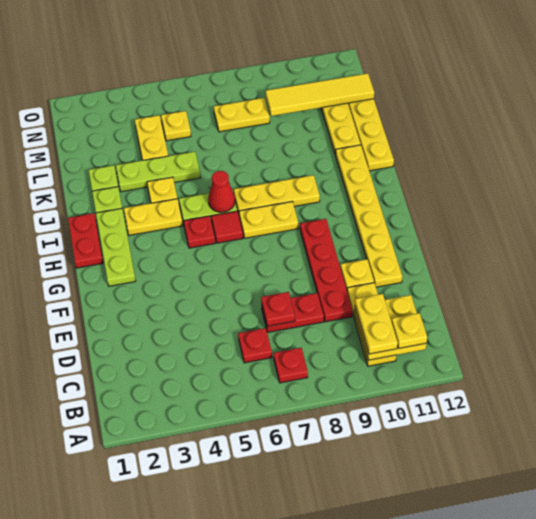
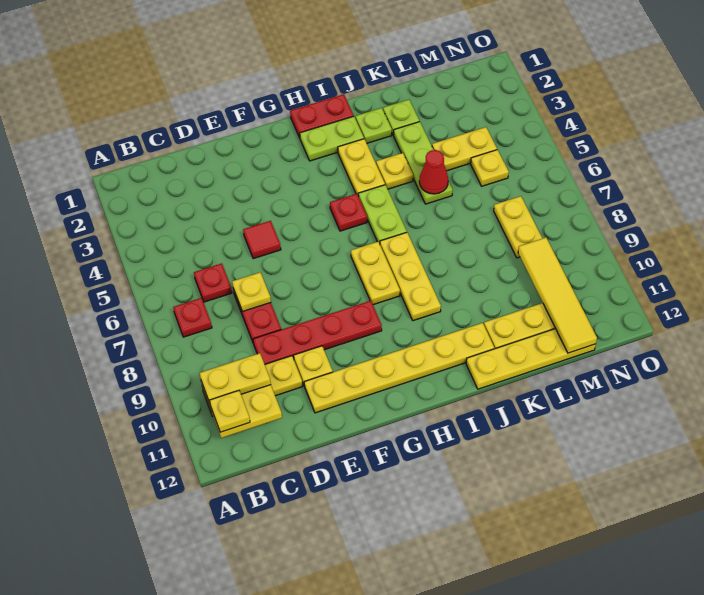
red plate D7 level 2 -> yellow plate D7 level 2
lime plate G2:I2 level 1 -> lime plate H2:I2 level 1
red tile H6 level 1 -> red tile E5 level 1
red cone I6 level 2 -> red cone K5 level 2

